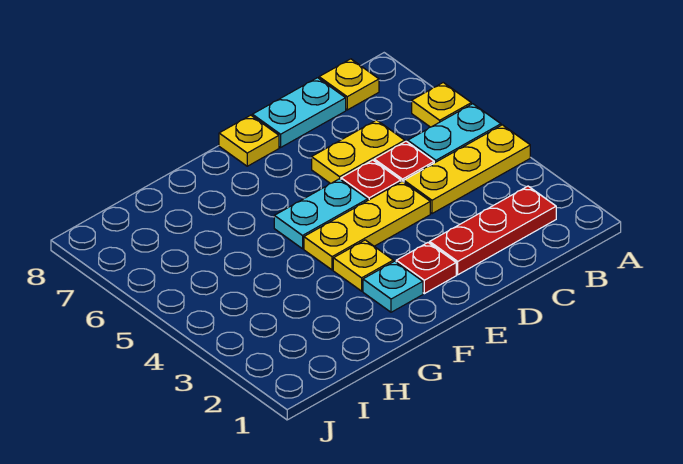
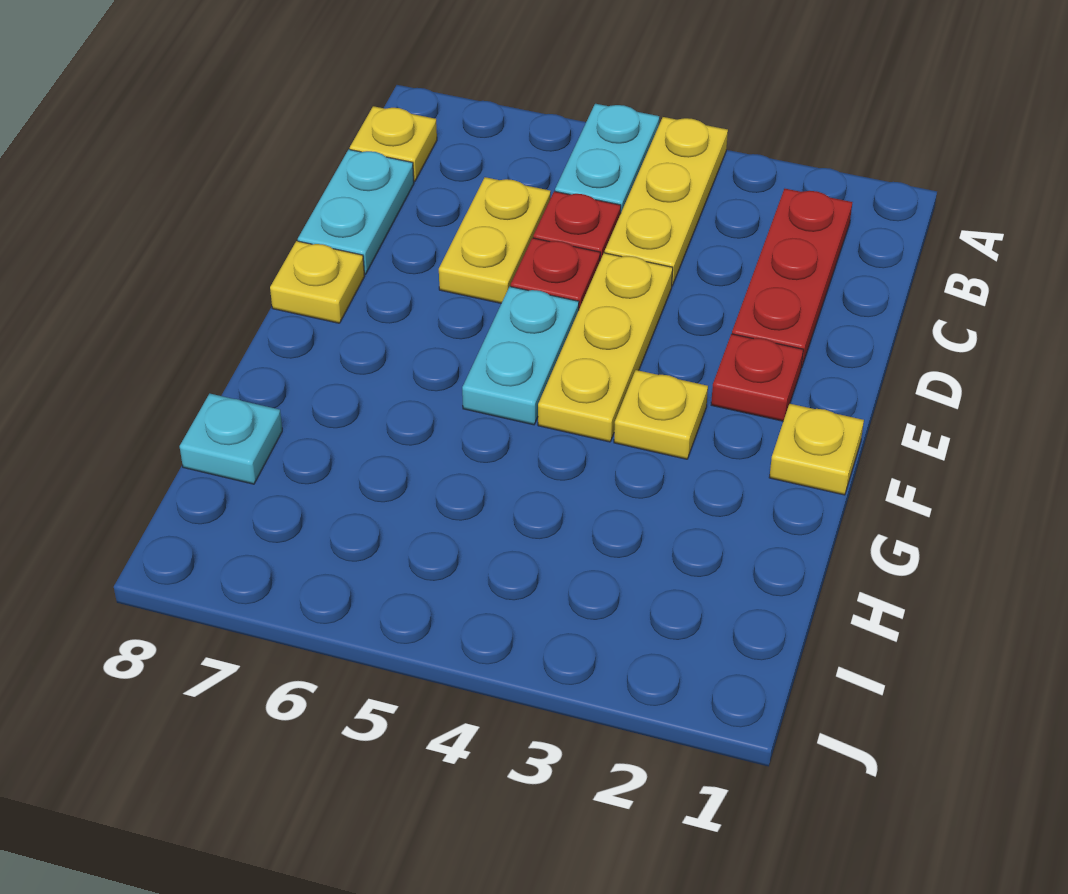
yellow plate A6 level 1 -> yellow plate F1 level 1
cyan plate F2 level 1 -> cyan plate H8 level 1

